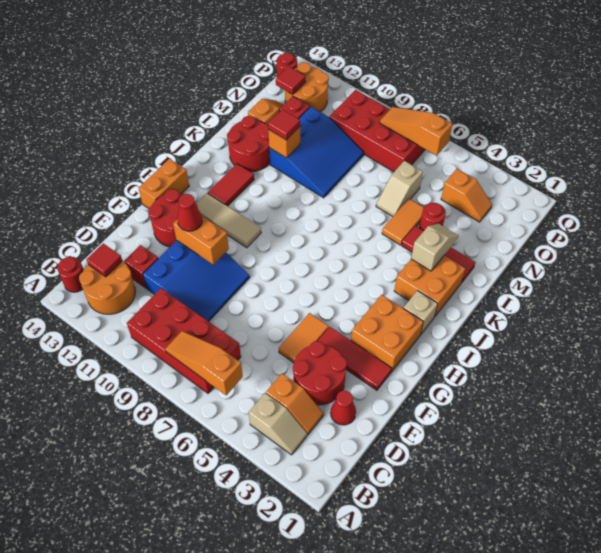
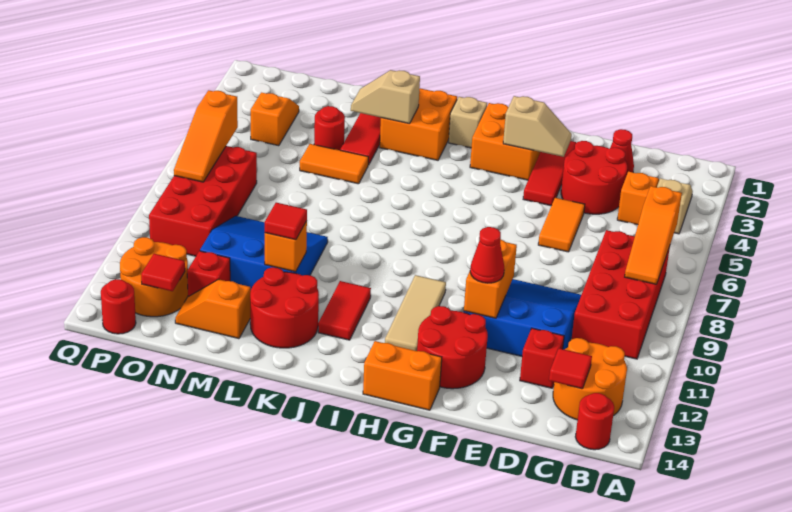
orange tile E5:F5 level 1 -> orange tile E5:E6 level 1
red tile I12:J12 level 1 -> red tile J11:J12 level 1
tan slope M6:N6 level 1 top N -> tan slope F3:G3 level 2 top G

